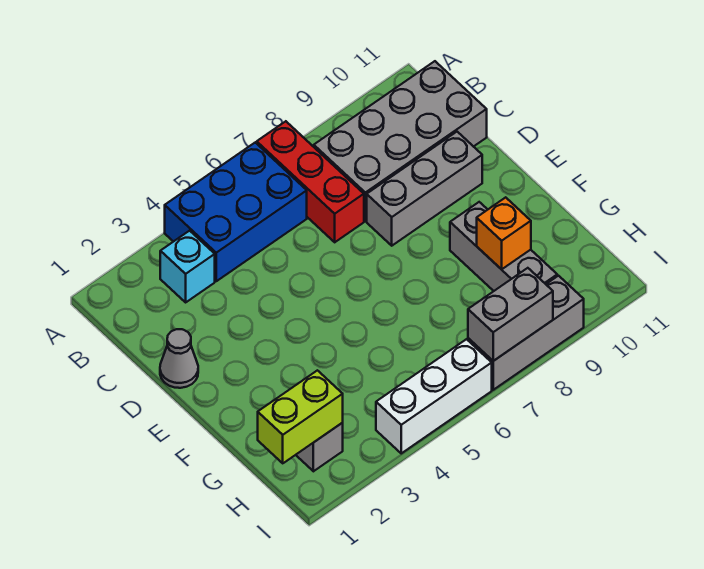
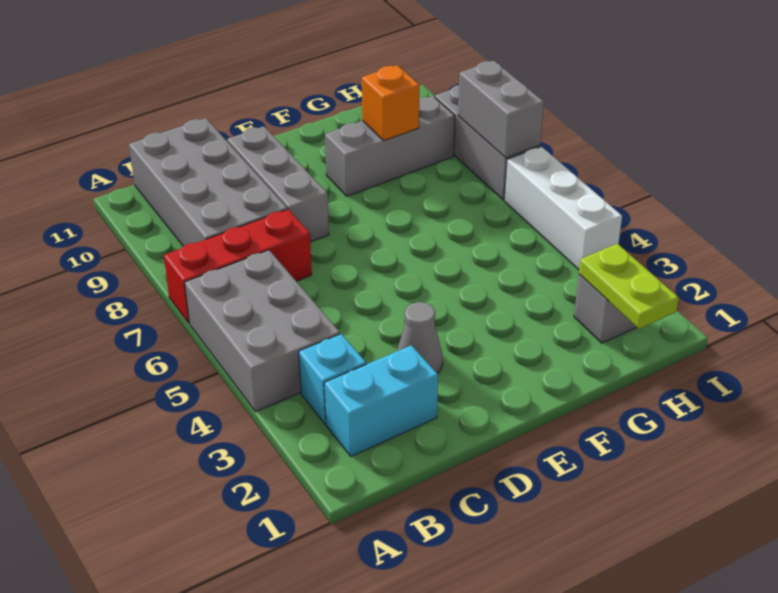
blue brick A4:B6 level 1 -> grey brick A4:B6 level 1
none -> cyan brick B2:C2 level 1
grey cone D1 level 1 -> grey cone D3 level 1
lime brick H1:H2 level 2 -> lime plate H1:H2 level 2

